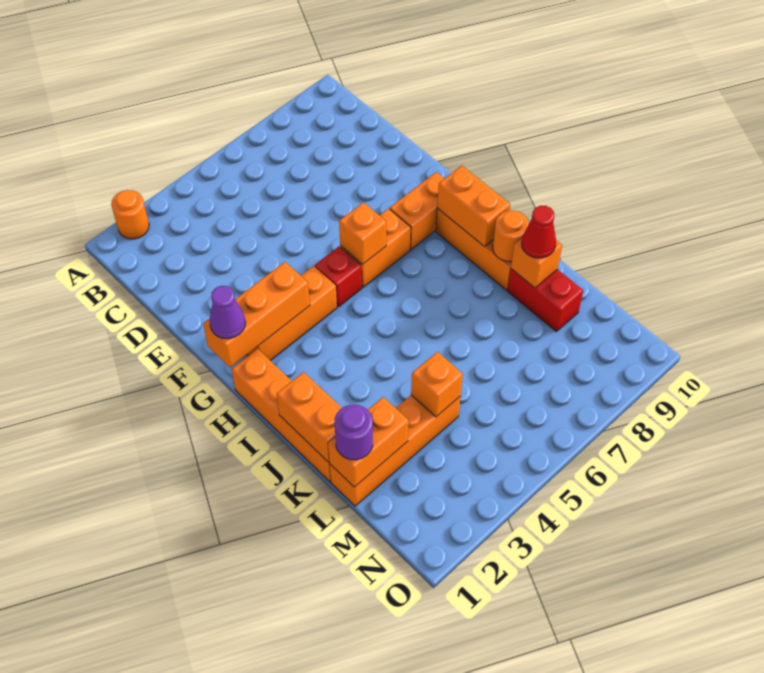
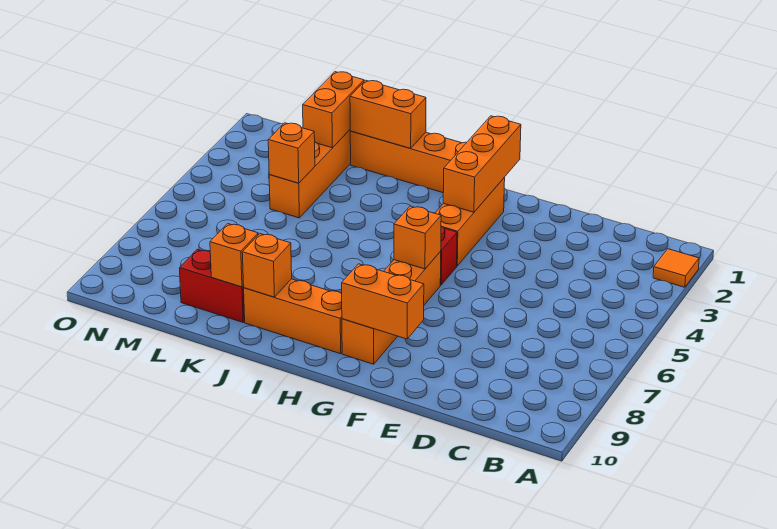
orange round brick A2 level 1 -> orange tile A2 level 1
purple cone G1 level 3 -> none
orange brick H9:I9 level 2 -> orange brick F9:G9 level 2
orange round brick J9 level 2 -> orange brick J9 level 2
red cone K9 level 3 -> none
purple round brick L1 level 3 -> none

